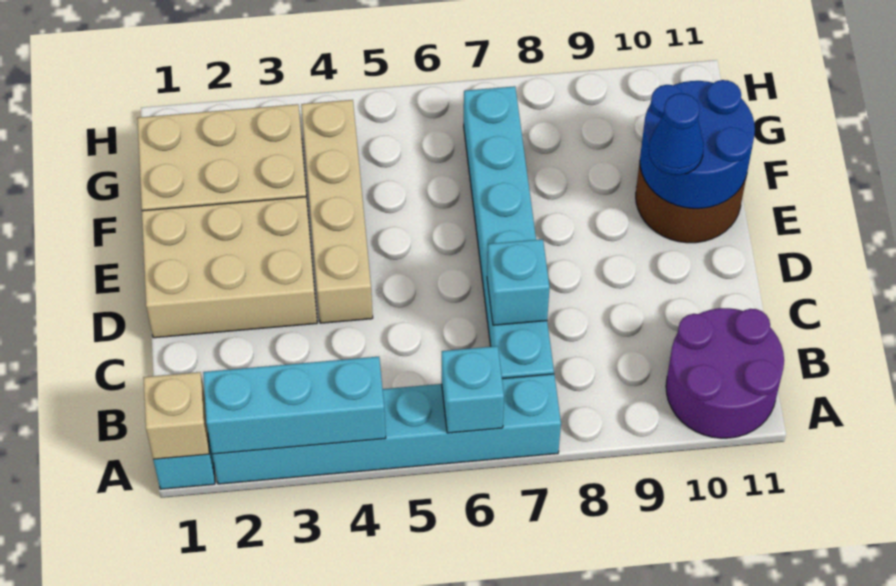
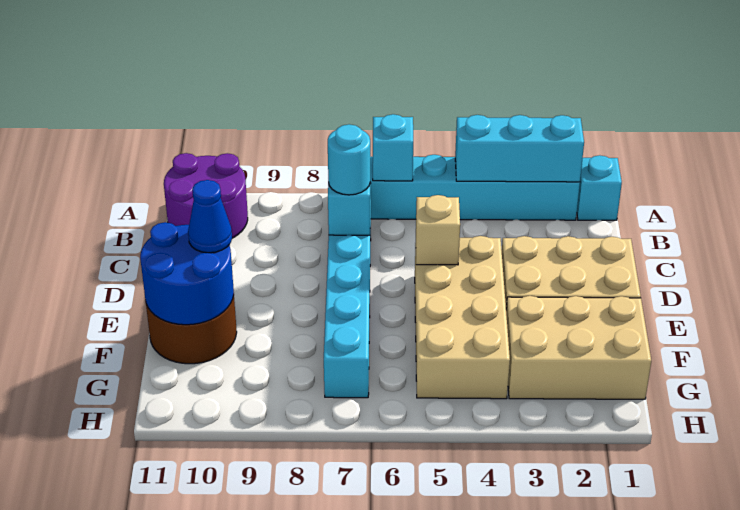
tan brick A1 level 2 -> tan brick D5 level 2
none -> cyan round brick C7 level 3
tan brick D4:G4 level 1 -> tan brick D4:G5 level 1

